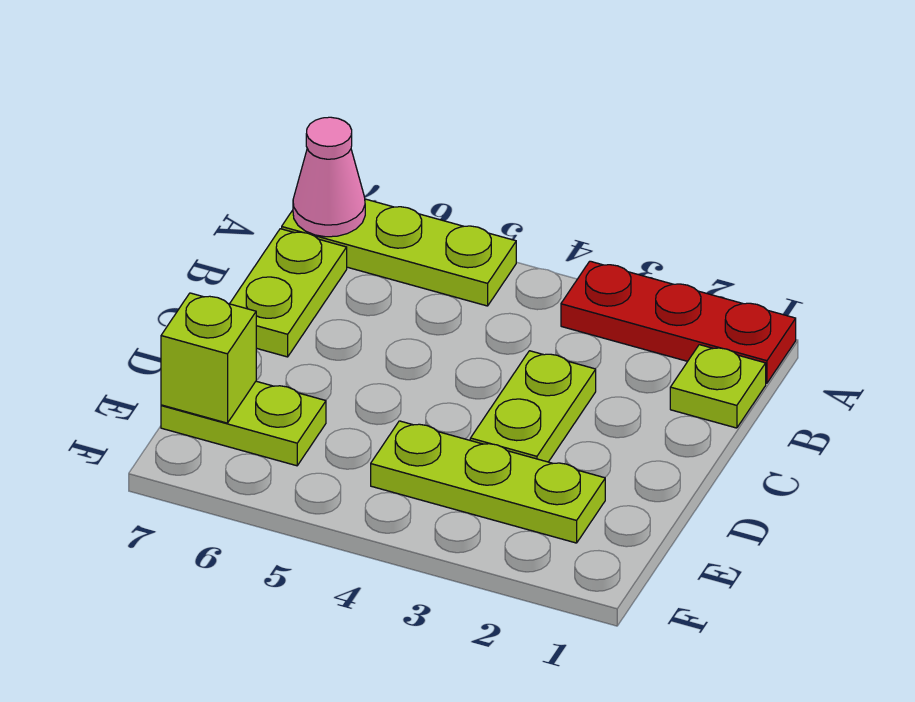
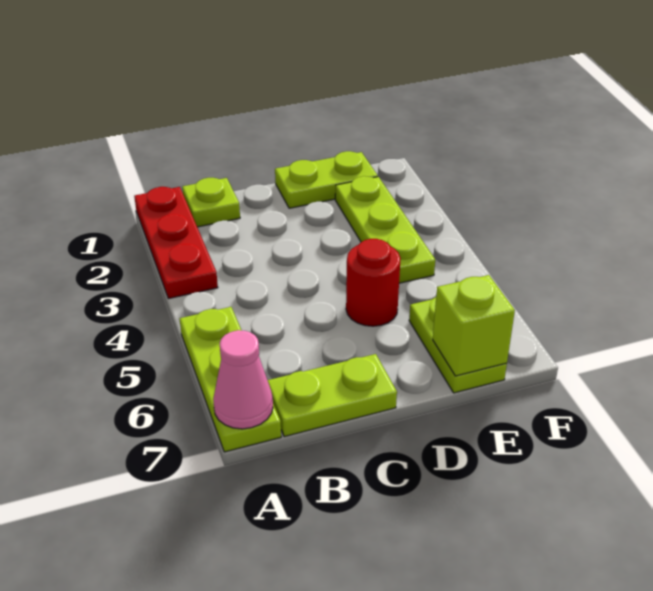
lime plate C3:D3 level 1 -> lime plate D1:E1 level 1
none -> red round brick D5 level 1

